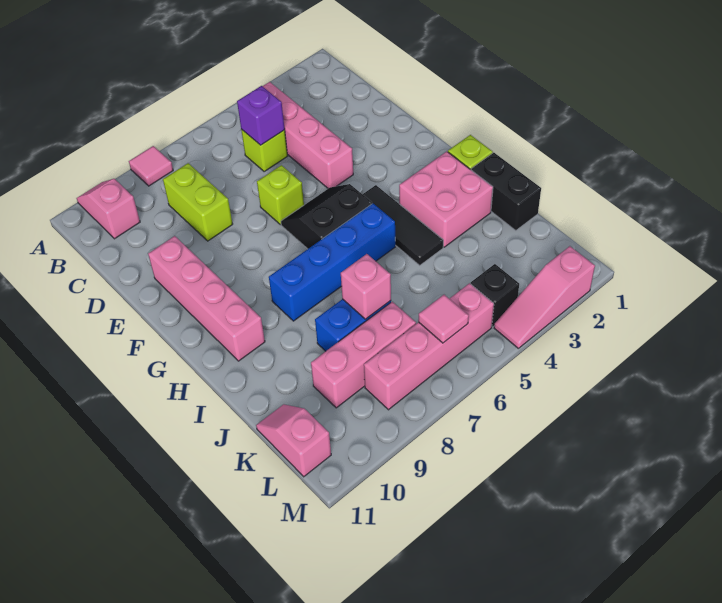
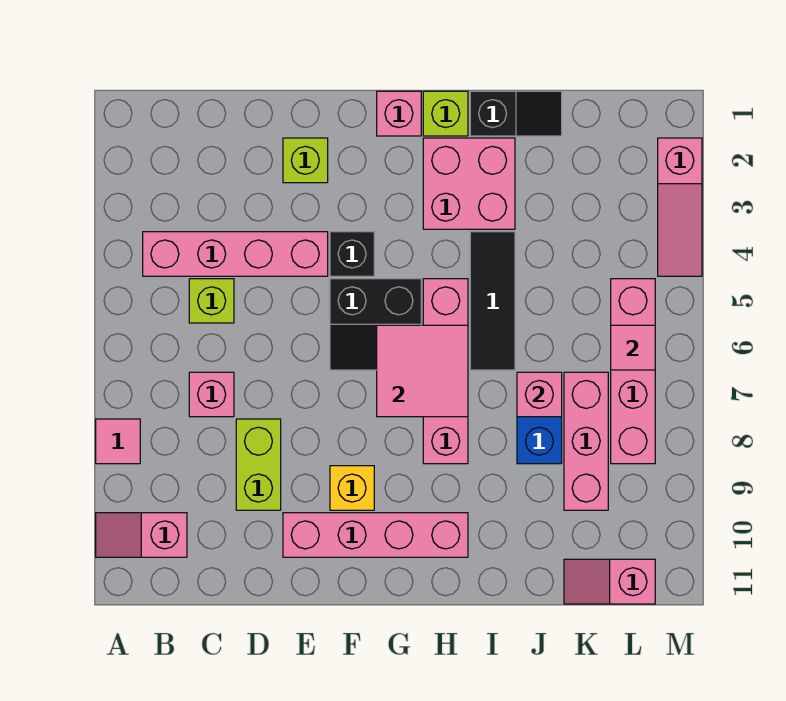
purple brick C5 level 2 -> none
none -> pink brick C7 level 1
lime brick C8:D8 level 1 -> lime brick D8:D9 level 1
lime brick E6 level 1 -> lime brick E2 level 1
black slope F5:G6 level 1 top G -> black slope F5:G6 level 1 top 5
none -> yellow brick F9 level 1
none -> pink brick G1 level 1
black tile G4:I4 level 1 -> black tile I4:I6 level 1
none -> pink tile G6:H7 level 2
blue brick H5:H8 level 1 -> pink brick H5:H8 level 1
black brick I1:J1 level 1 -> black slope I1:J1 level 1 top I
black brick L4 level 1 -> black brick F4 level 1

